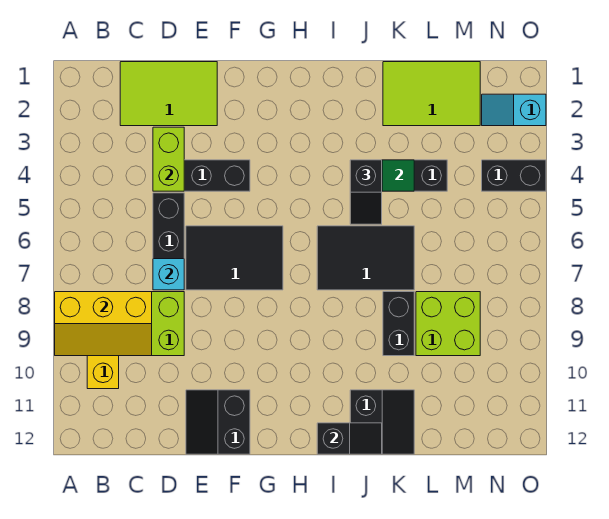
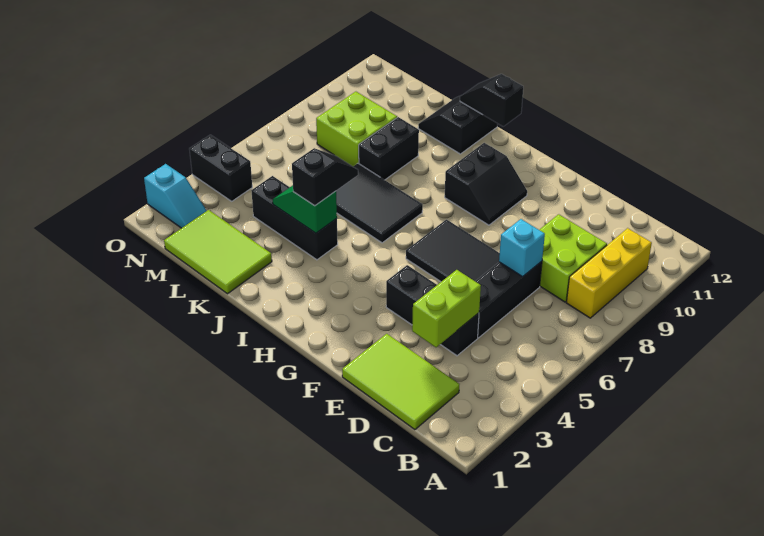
yellow slope A8:C9 level 2 top 8 -> none
black slope E11:F12 level 1 top F -> black slope G9:H10 level 1 top H

